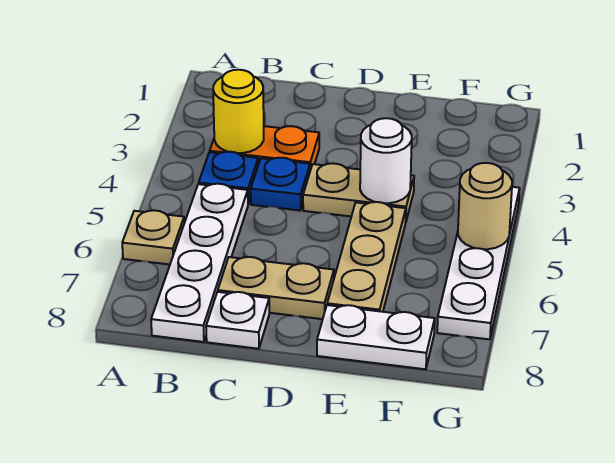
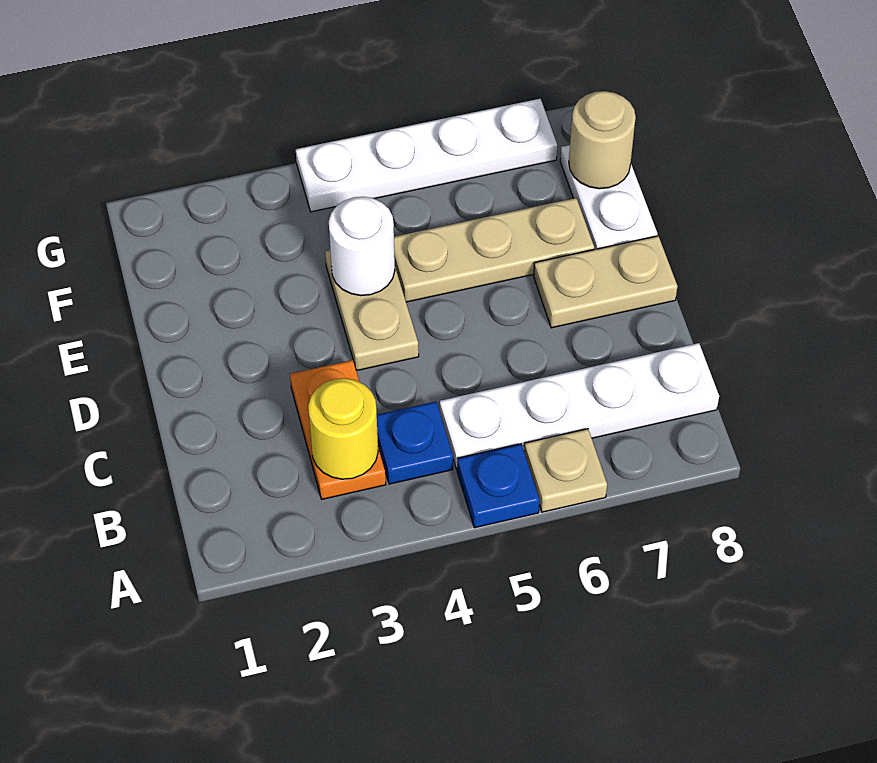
blue plate C4 level 1 -> blue plate A5 level 1
tan plate C7:D7 level 1 -> tan plate D7:D8 level 1
white plate C8 level 1 -> none
tan round brick G5 level 2 -> tan round brick F8 level 2

